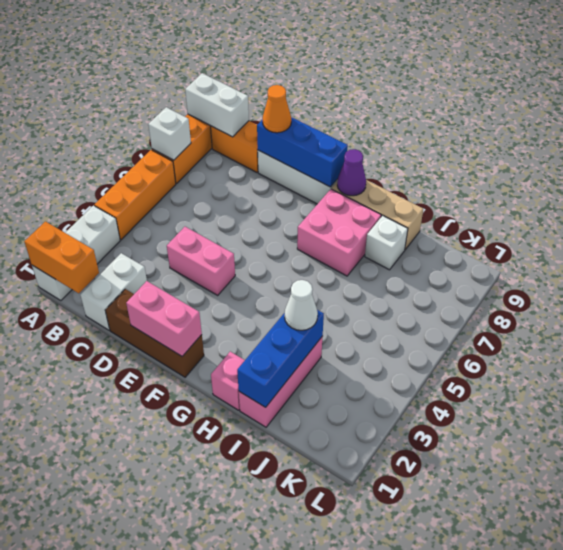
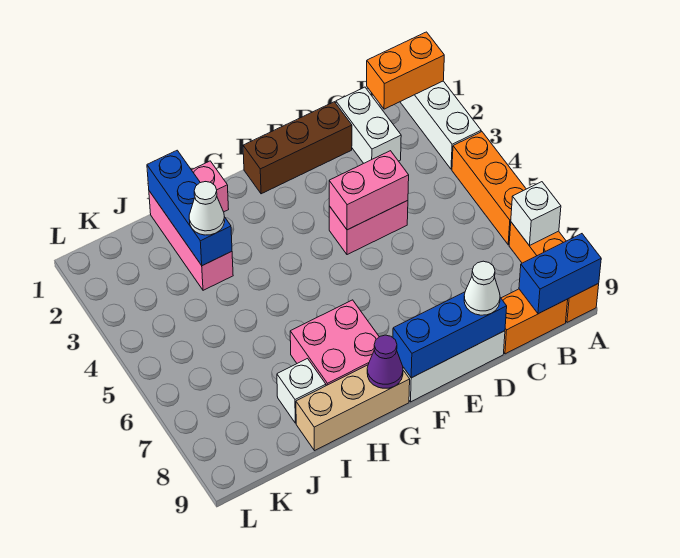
white brick A9:B9 level 2 -> blue brick A9:B9 level 2
orange cone D9 level 3 -> white cone D9 level 3
pink brick E1:F1 level 2 -> pink brick D4:E4 level 2

